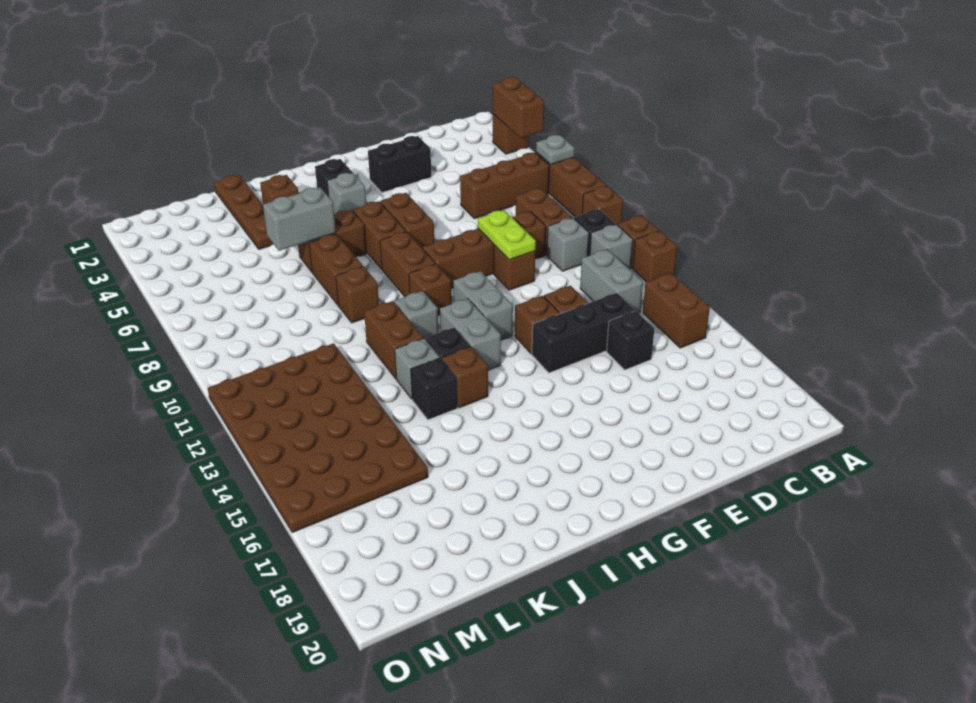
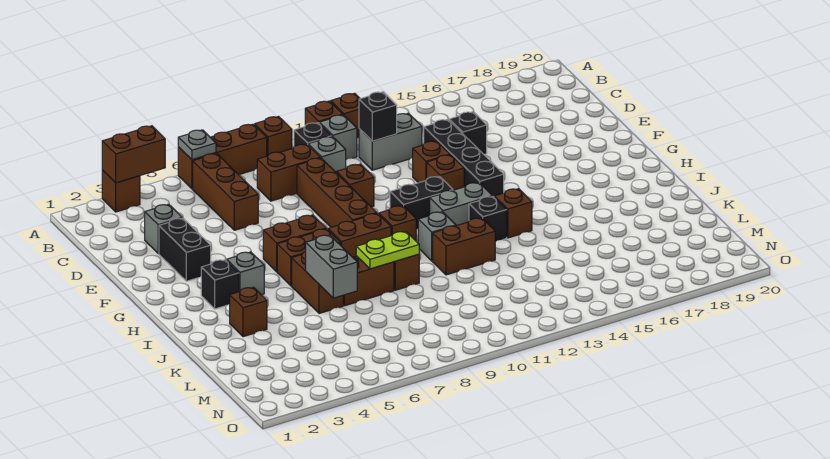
brown brick B14:B15 level 1 -> none
black brick D14:F14 level 1 -> black brick D14:G14 level 1
lime plate E9:E10 level 2 -> lime plate J8:J9 level 2
grey brick G11:G12 level 1 -> black brick G11:G12 level 1
grey brick J13 level 1 -> grey brick D3 level 1
black brick J14 level 1 -> black brick C12 level 2
brown plate K1:K4 level 1 -> none
brown plate L11:O16 level 1 -> none

